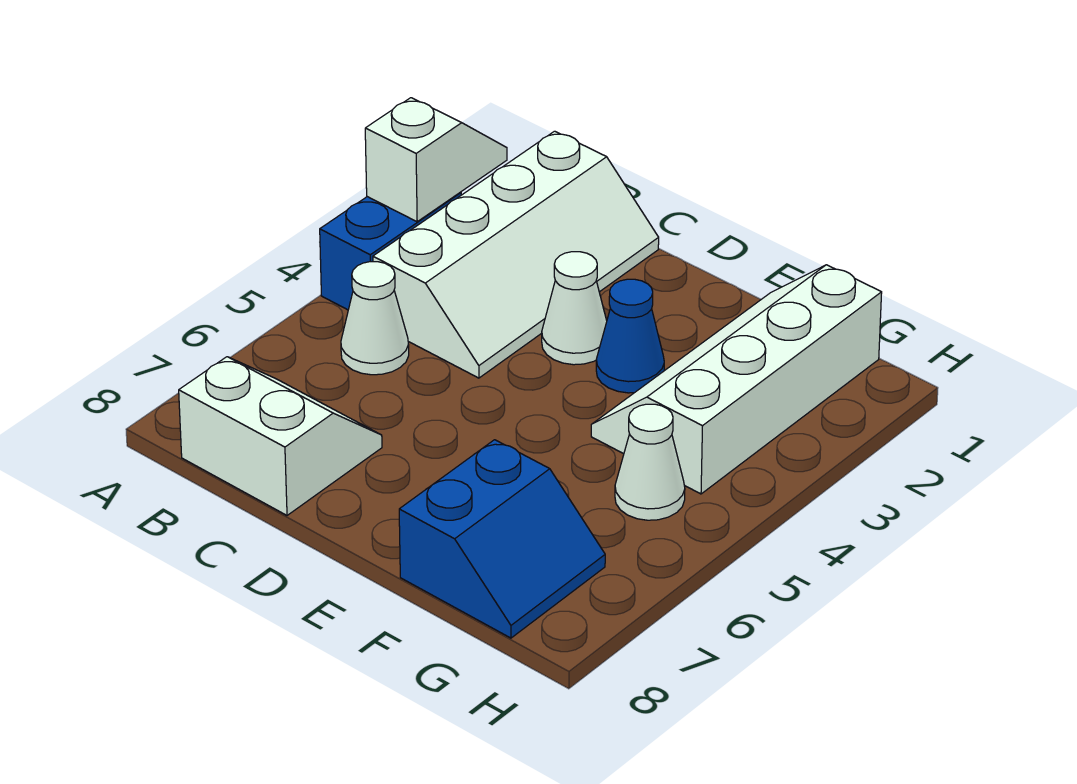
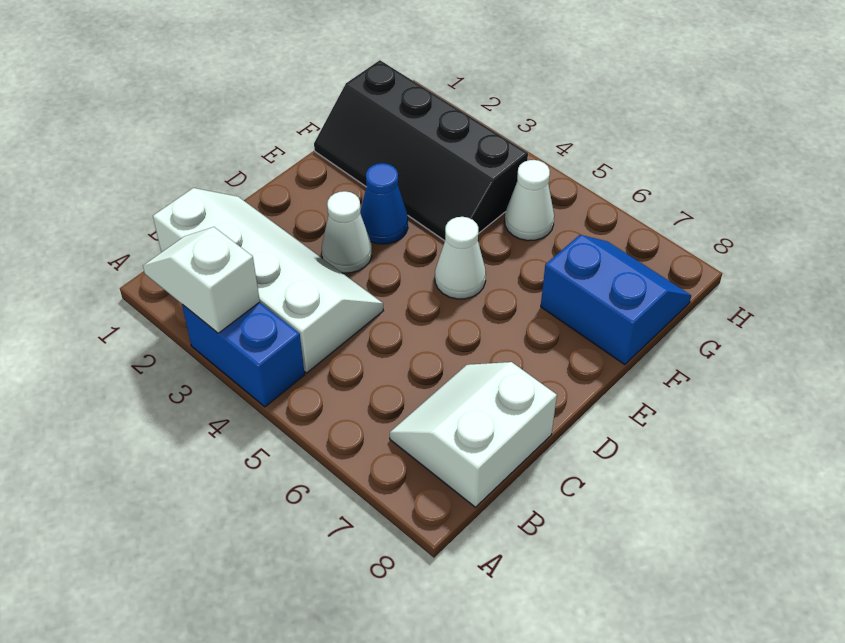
white cone B5 level 1 -> white cone E5 level 1
white slope F1:G4 level 1 top G -> black slope F1:G4 level 1 top G

